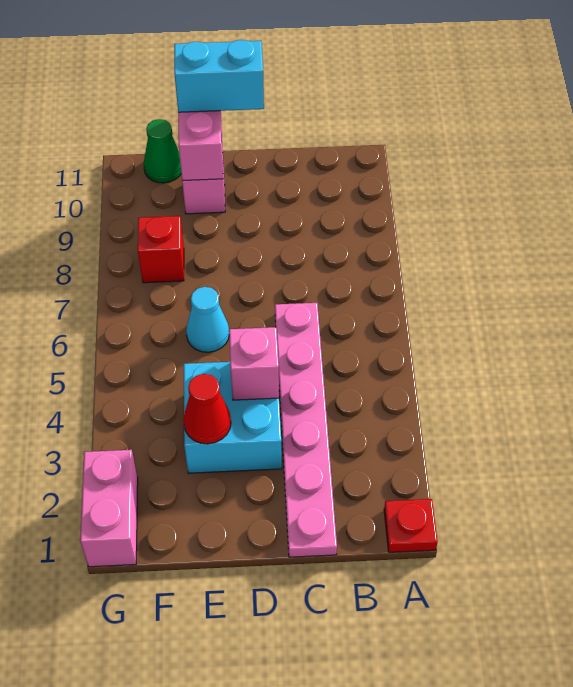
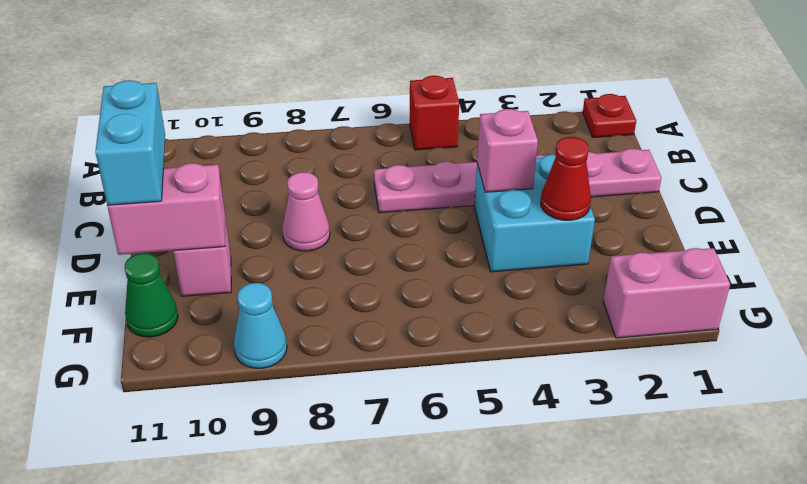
none -> pink cone D8 level 1
cyan cone E6 level 1 -> cyan cone G9 level 1
red brick F8 level 1 -> red brick A5 level 1

